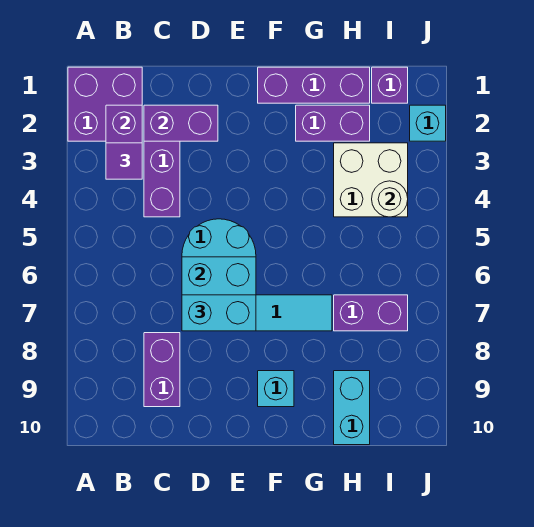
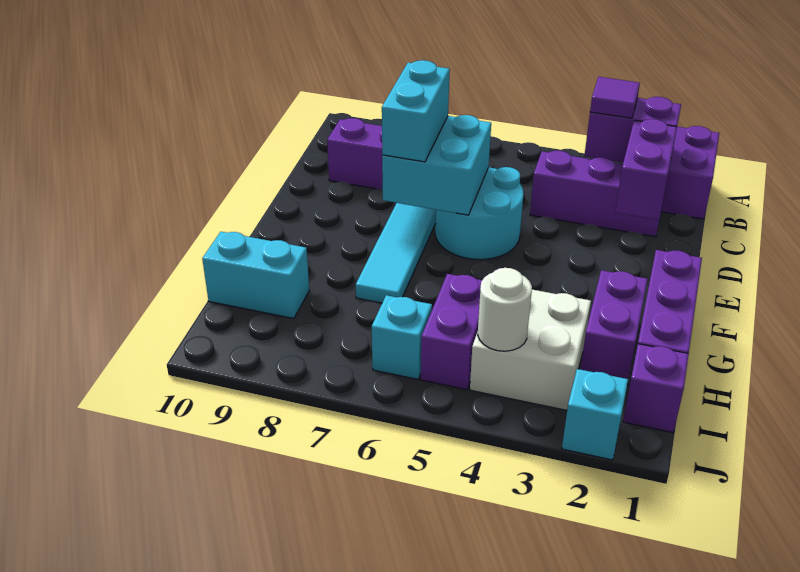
cyan brick F9 level 1 -> cyan brick I6 level 1
purple brick H7:I7 level 1 -> purple brick H5:I5 level 1

